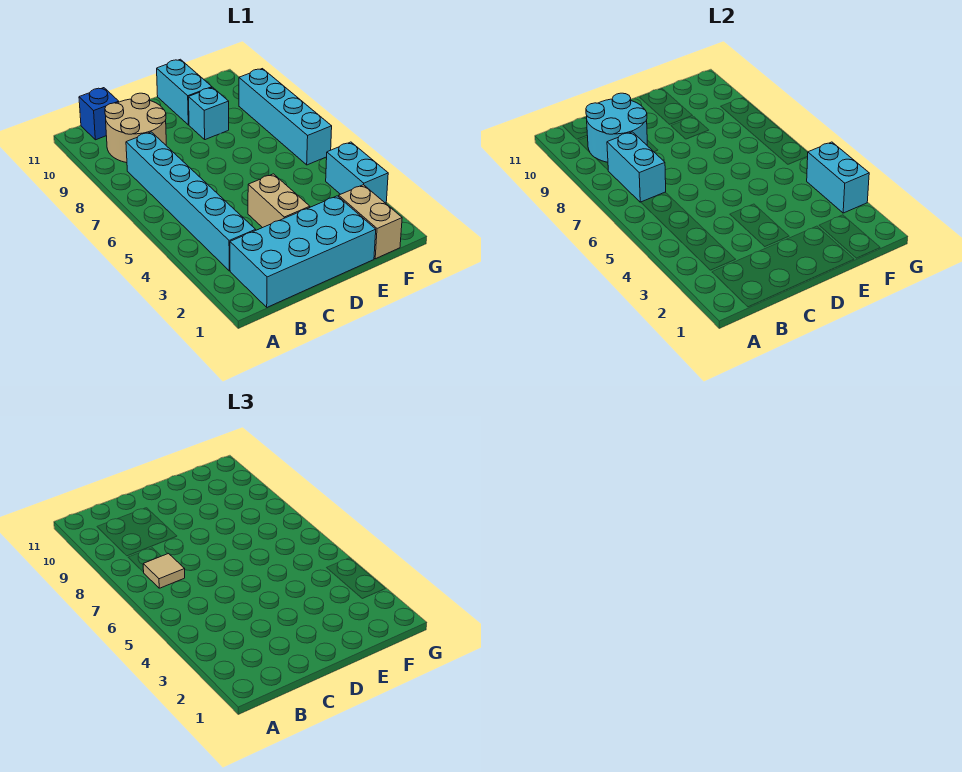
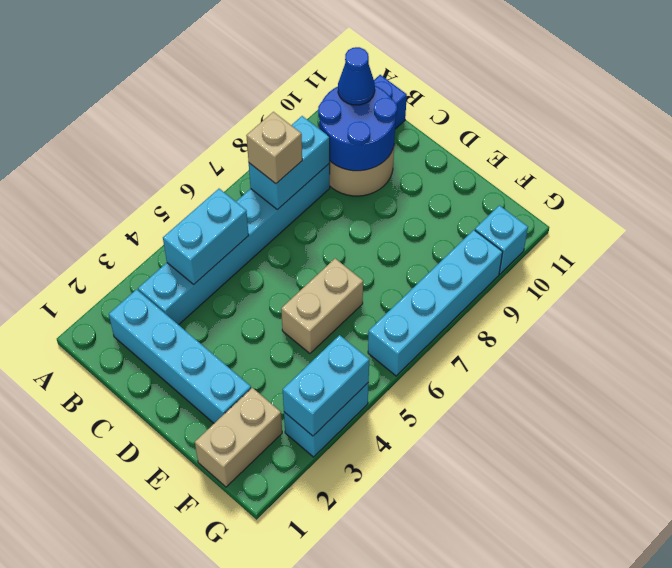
cyan brick B1:E2 level 1 -> cyan brick B2:E2 level 1
tan tile B7 level 3 -> tan brick B7 level 3
cyan round brick B9:C10 level 2 -> blue round brick B9:C10 level 2
none -> blue cone B10 level 3
tan brick D3:D4 level 1 -> tan brick E5:E6 level 1
cyan brick E9 level 1 -> cyan brick G10 level 1
cyan brick E10:E11 level 1 -> cyan brick B4:B5 level 2

